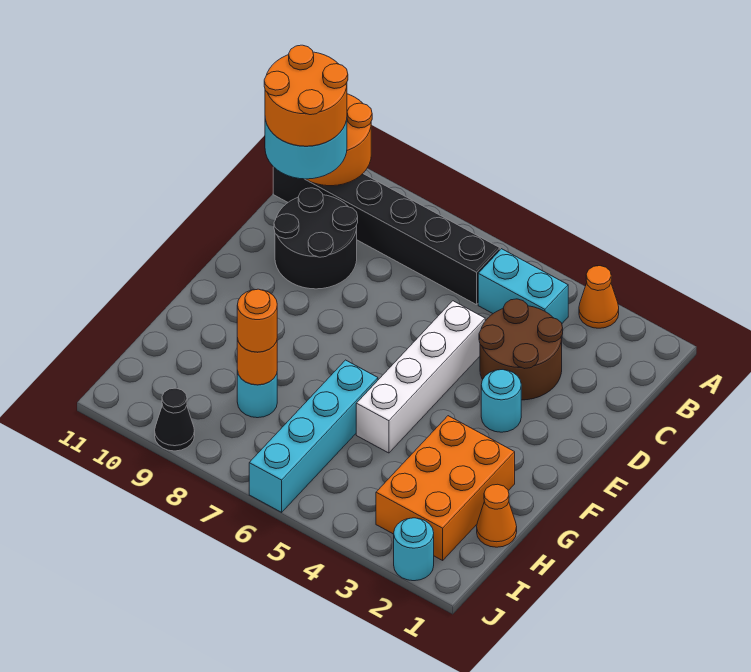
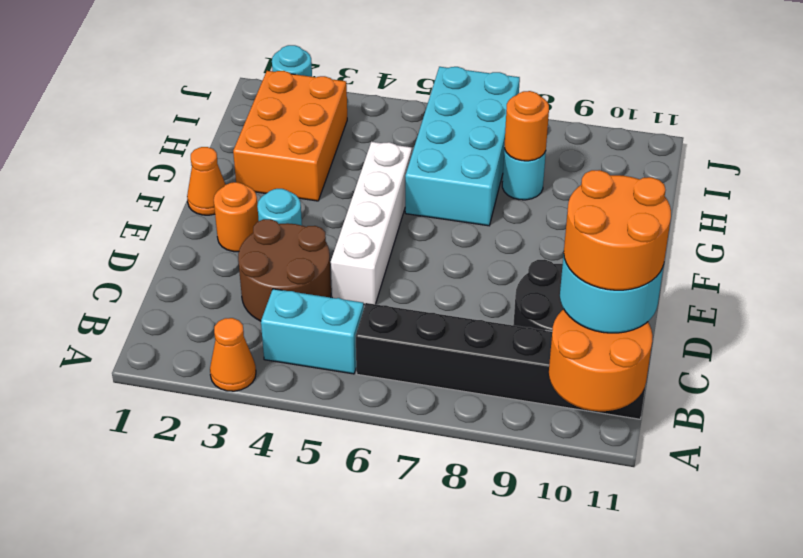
cyan brick G6:J6 level 1 -> cyan brick G6:J7 level 1
orange cone H1 level 1 -> orange cone F1 level 1
orange round brick H8 level 3 -> orange round brick E2 level 1
black cone J9 level 1 -> none

